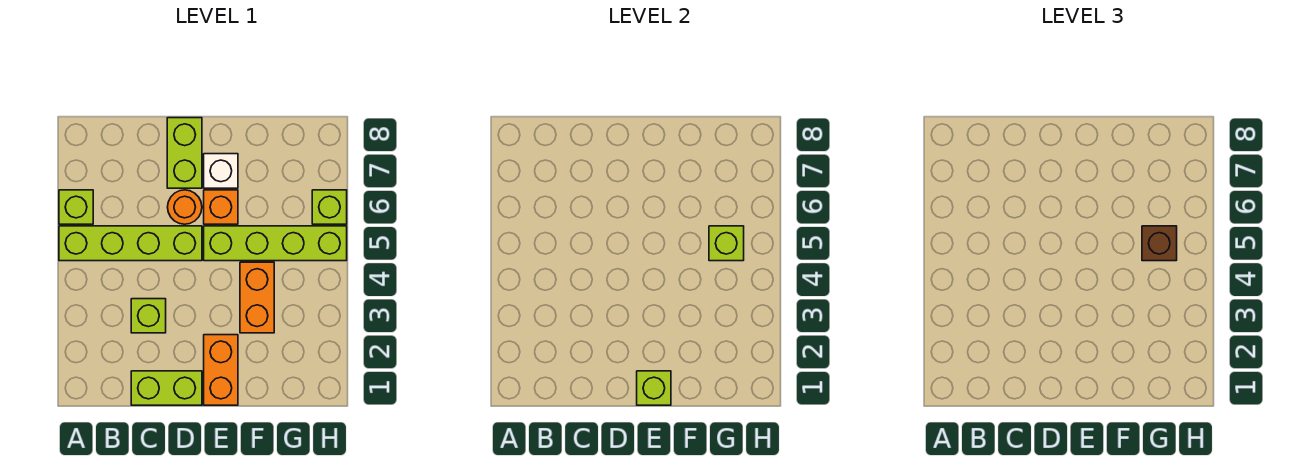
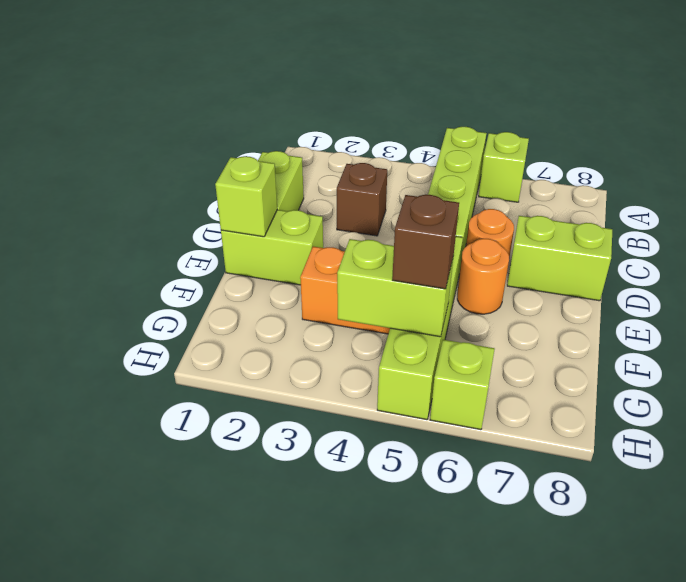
lime brick C3 level 1 -> brown brick C3 level 1
orange brick E1:E2 level 1 -> lime brick E1:E2 level 1
orange brick E6 level 1 -> orange round brick E6 level 1
white brick E7 level 1 -> none
lime brick G5 level 2 -> lime brick G4:G5 level 2

